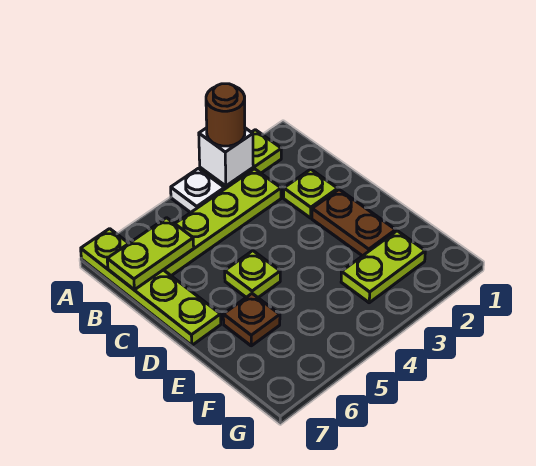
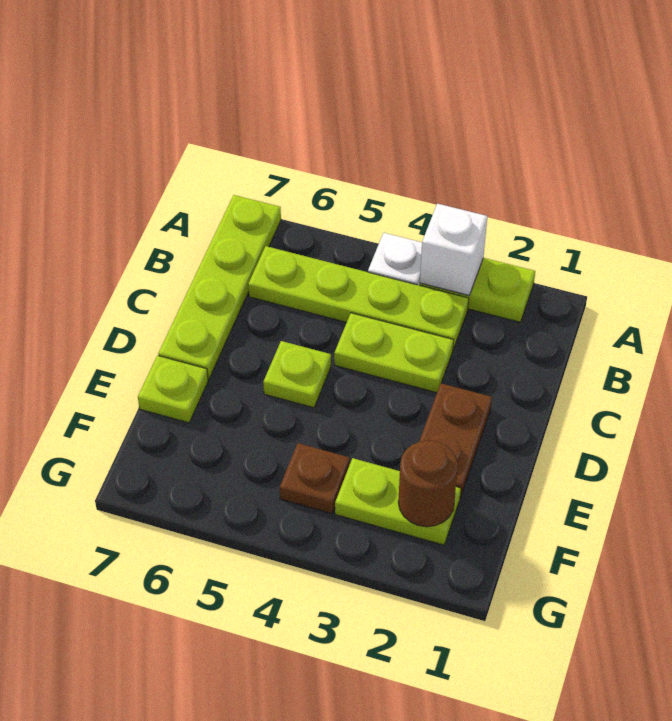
brown round brick A3 level 3 -> brown round brick F2 level 2
lime plate B6:B7 level 2 -> lime plate C3:C4 level 1
lime plate C2 level 1 -> lime plate E7 level 1
brown plate E6 level 1 -> brown plate F4 level 1

